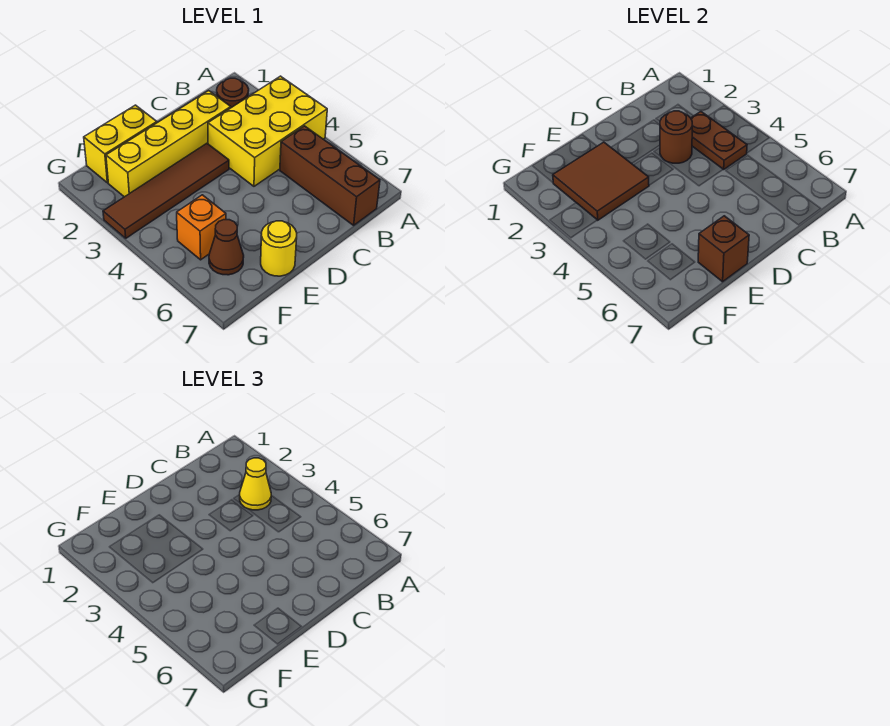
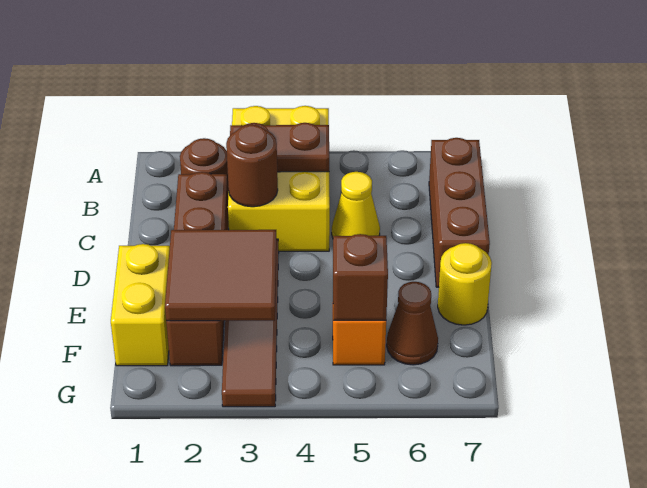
yellow cone B3 level 3 -> yellow cone C5 level 1
brown brick B5:B7 level 1 -> brown brick B7:D7 level 1
yellow brick C2:F2 level 1 -> brown brick C2:F2 level 1
brown brick E7 level 2 -> brown brick F5 level 2

